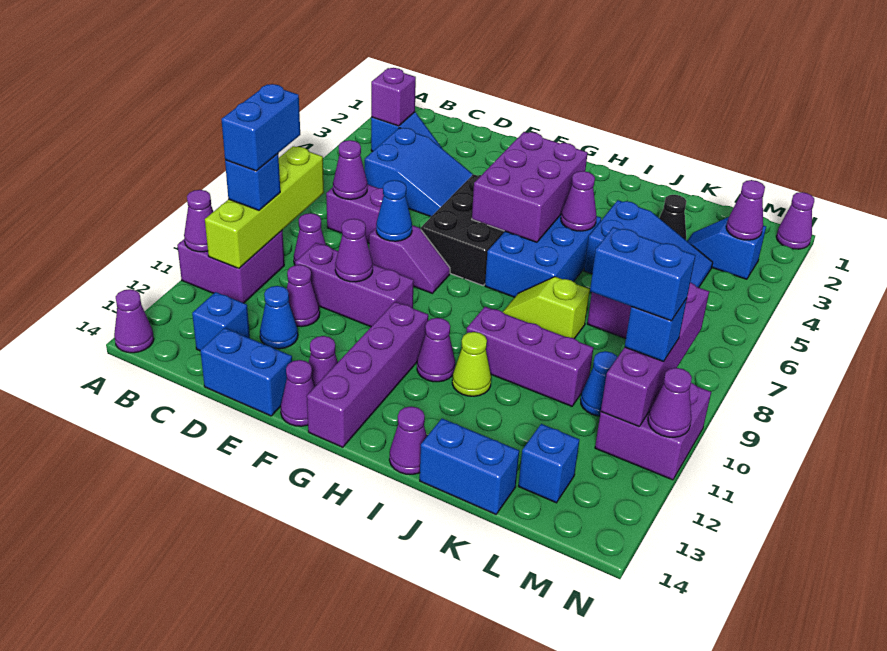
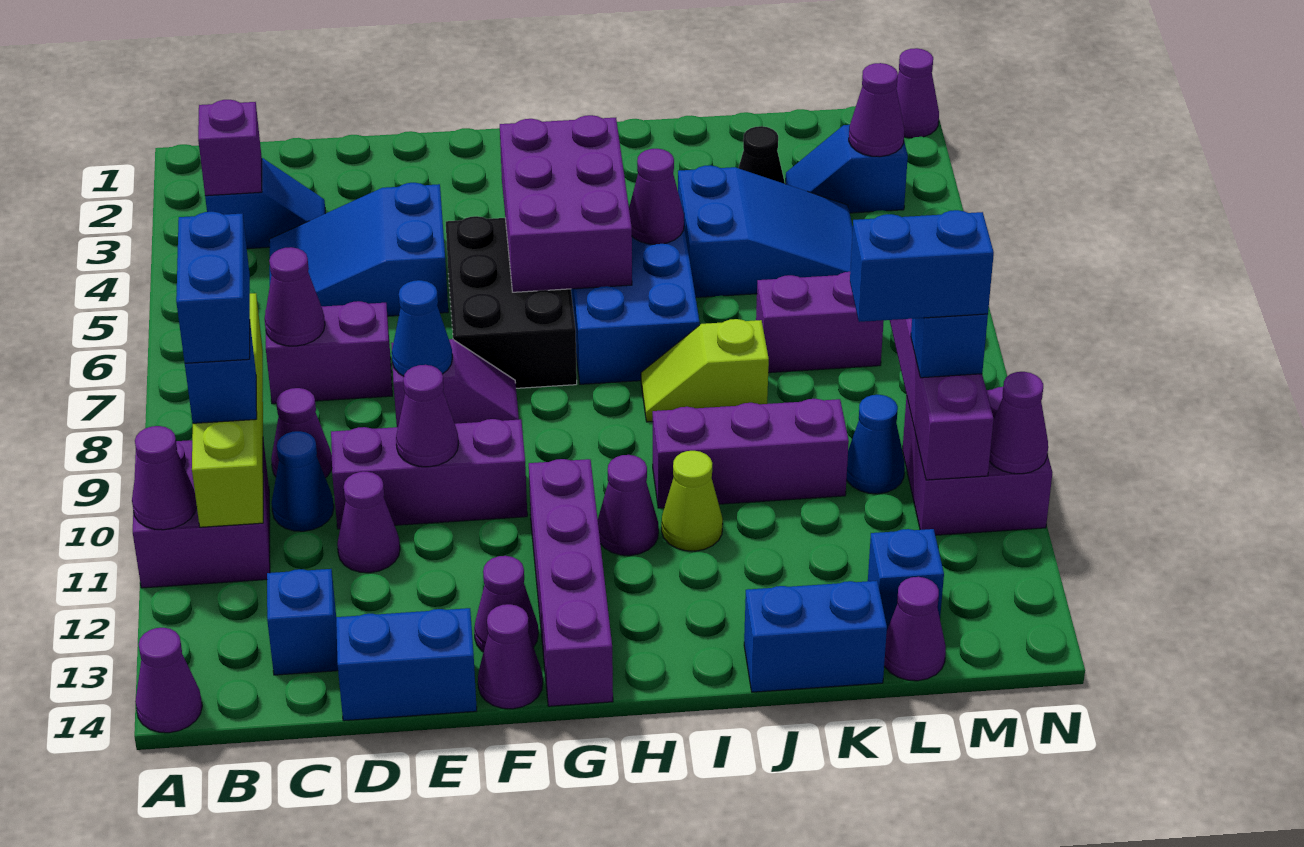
blue slope C4:E5 level 1 top C -> blue slope C4:E5 level 1 top E
blue cone D12 level 1 -> blue cone C10 level 1
purple cone I14 level 1 -> purple cone L14 level 1

